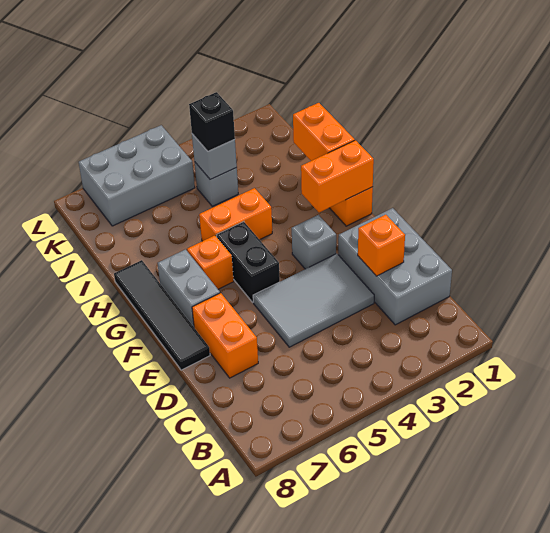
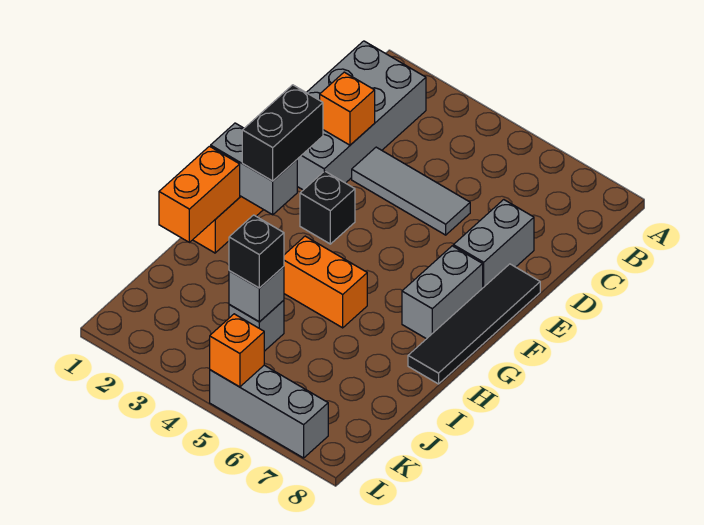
grey brick C1:E2 level 1 -> grey brick B1:E2 level 1
grey tile D3:E5 level 1 -> grey tile D3:D5 level 1
orange brick D7:E7 level 1 -> grey brick D7:E7 level 1
grey brick F3 level 1 -> black brick F3 level 1
black brick F5:G5 level 1 -> black brick F2:G2 level 3
orange brick G1:G2 level 2 -> grey brick G1:G2 level 2
orange brick G6 level 1 -> orange brick L5 level 2
grey brick K5:L7 level 1 -> grey brick L5:L7 level 1

